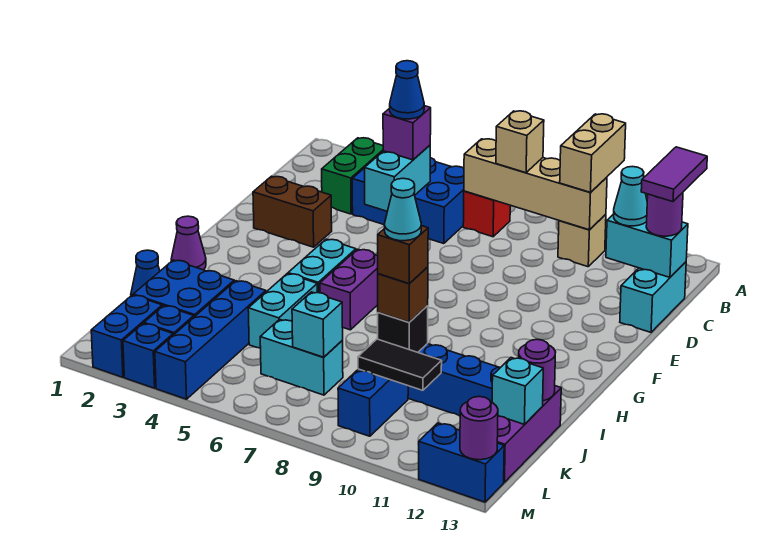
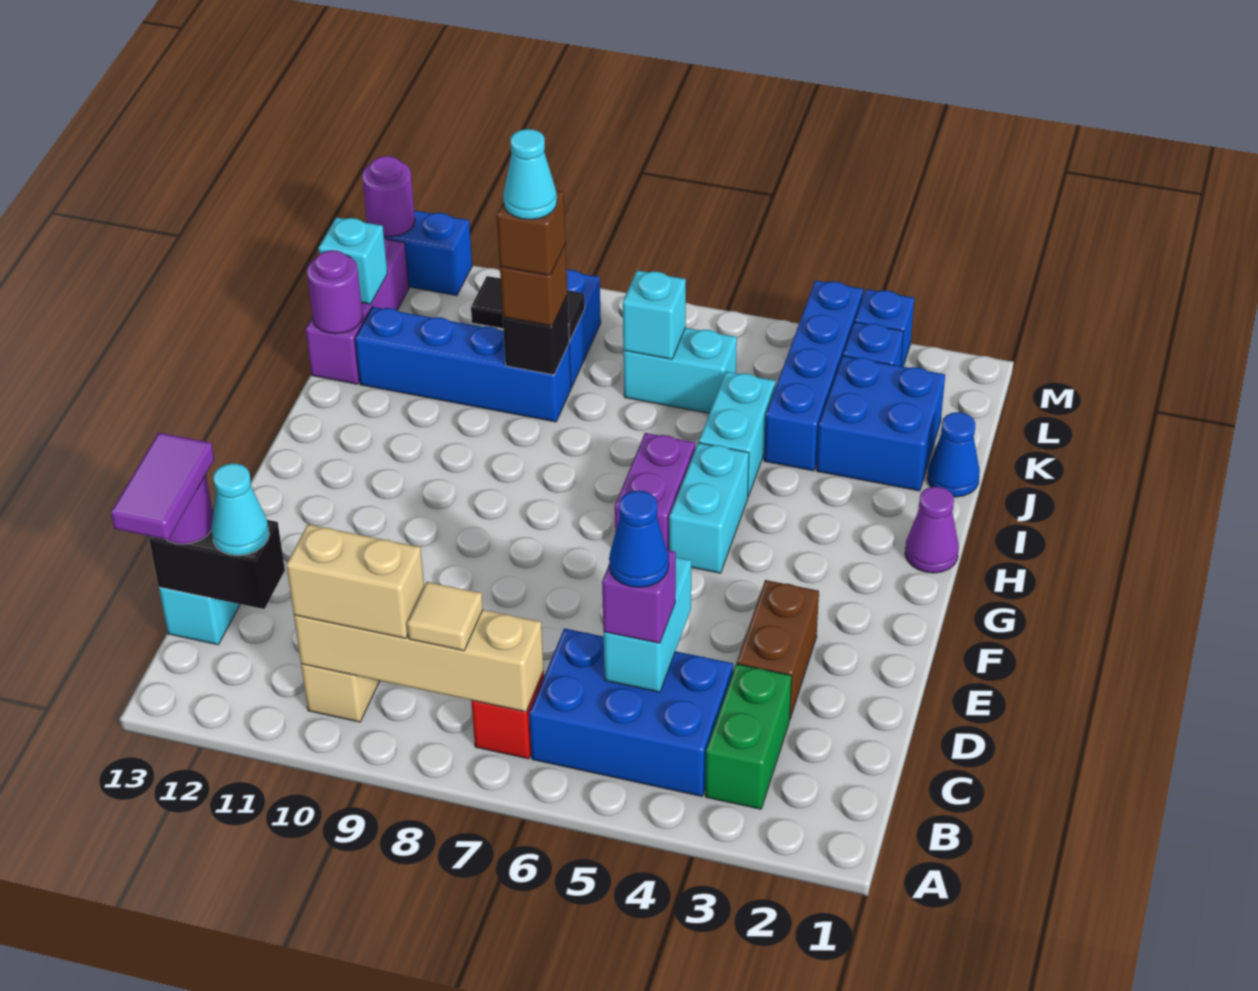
tan brick A10:B10 level 3 -> tan brick B9:B10 level 3
tan brick B8 level 3 -> tan tile B8 level 3
cyan brick C12:C13 level 2 -> black brick C12:C13 level 2
brown brick E2:E3 level 1 -> brown brick D3:E3 level 1
blue brick L2:M2 level 1 -> none

